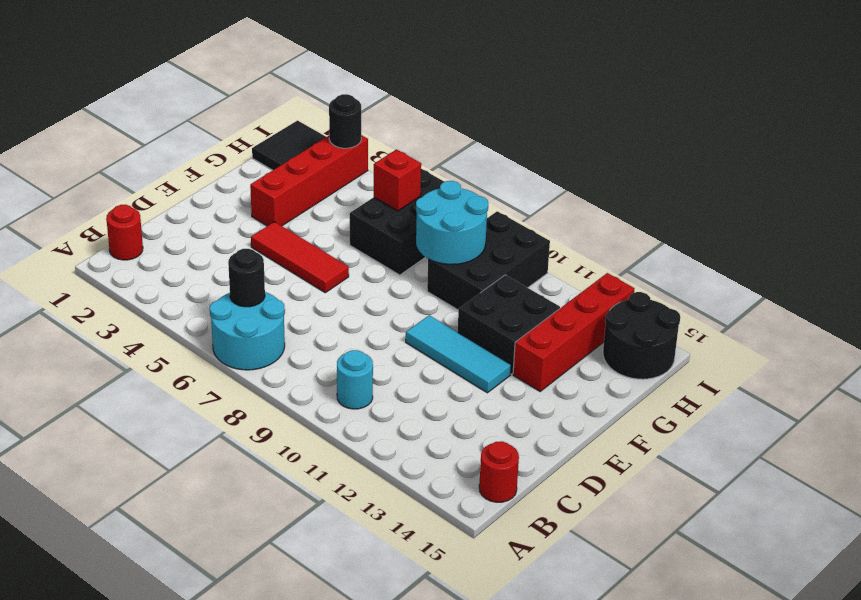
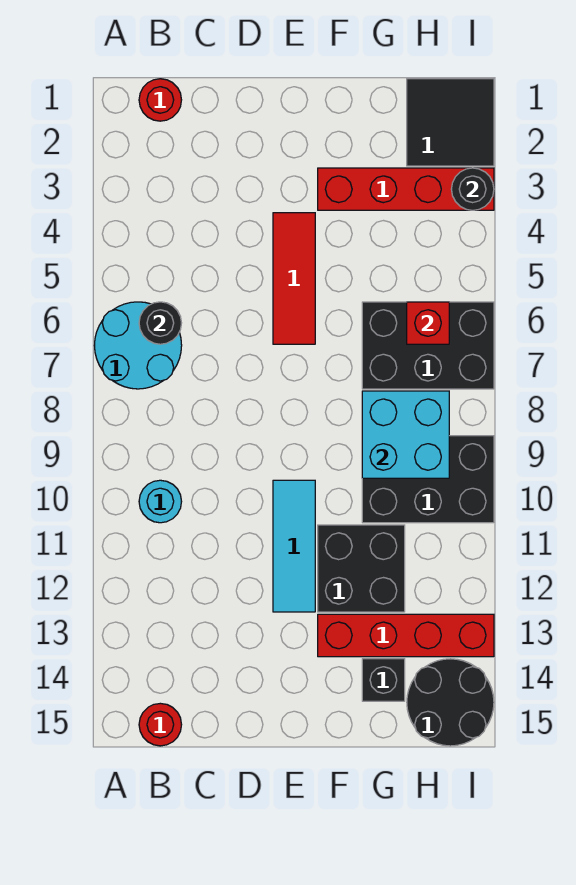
cyan round brick G8:H9 level 2 -> cyan brick G8:H9 level 2
none -> black brick G14 level 1

